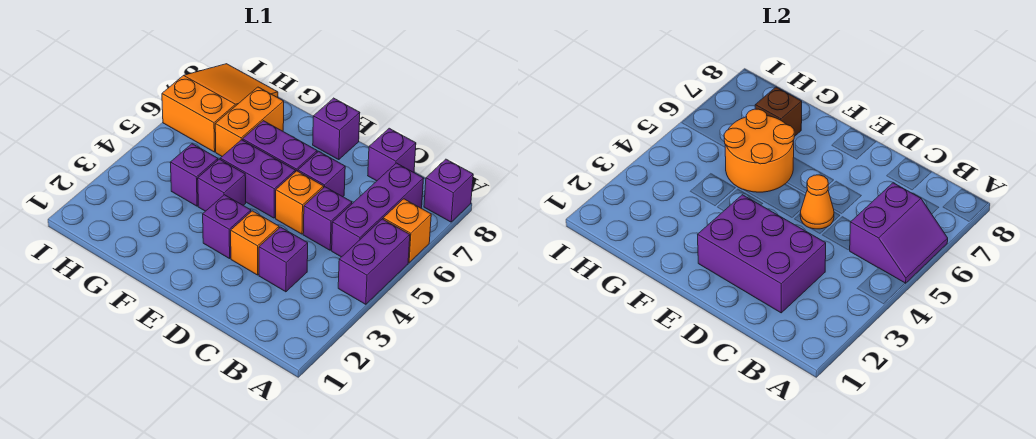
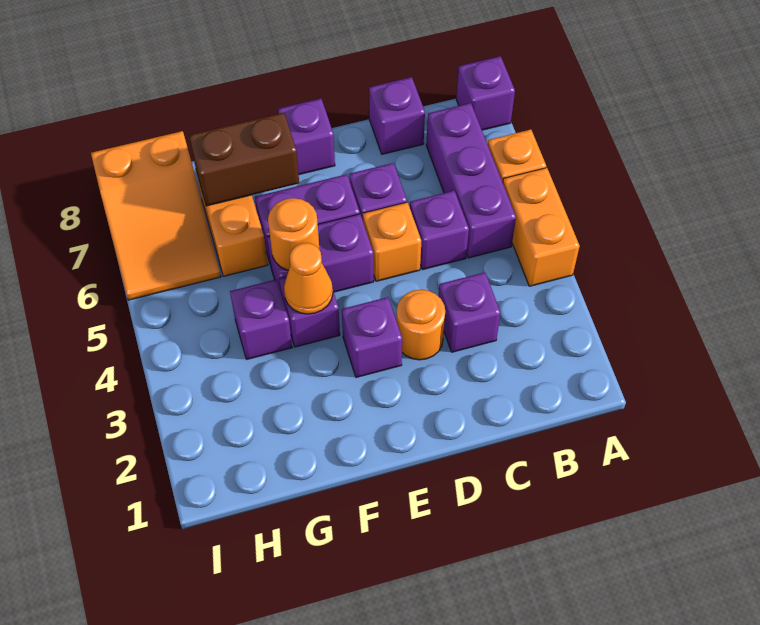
purple brick A4:A5 level 1 -> orange brick A4:A5 level 1
purple slope A5:B6 level 2 top B -> none
purple brick C2:E3 level 2 -> none
orange brick D3 level 1 -> orange round brick D3 level 1
orange cone D5 level 2 -> orange cone F4 level 2
orange round brick F5:G6 level 2 -> orange round brick F5 level 2
brown brick G7 level 2 -> brown brick F7:G7 level 2
orange slope H6:I8 level 1 top 6 -> orange slope H6:I8 level 1 top 8

